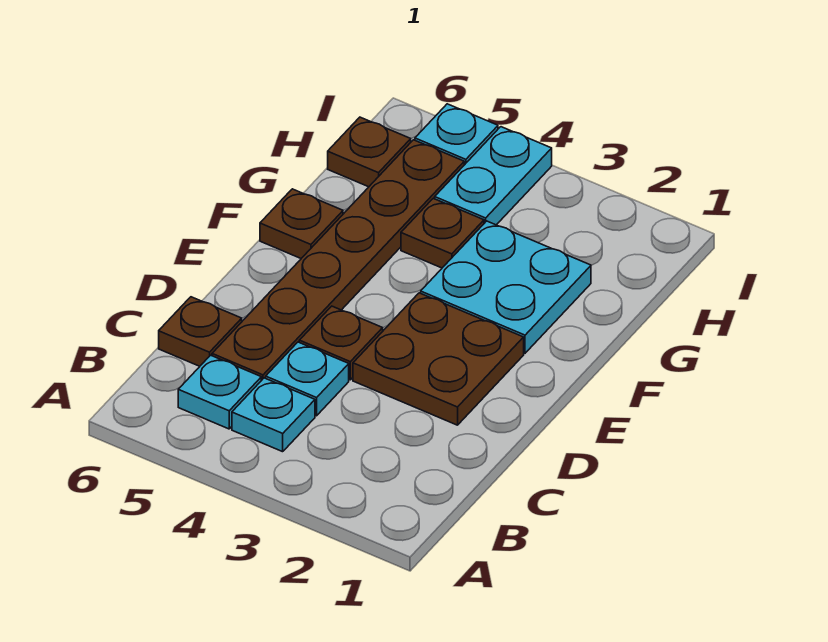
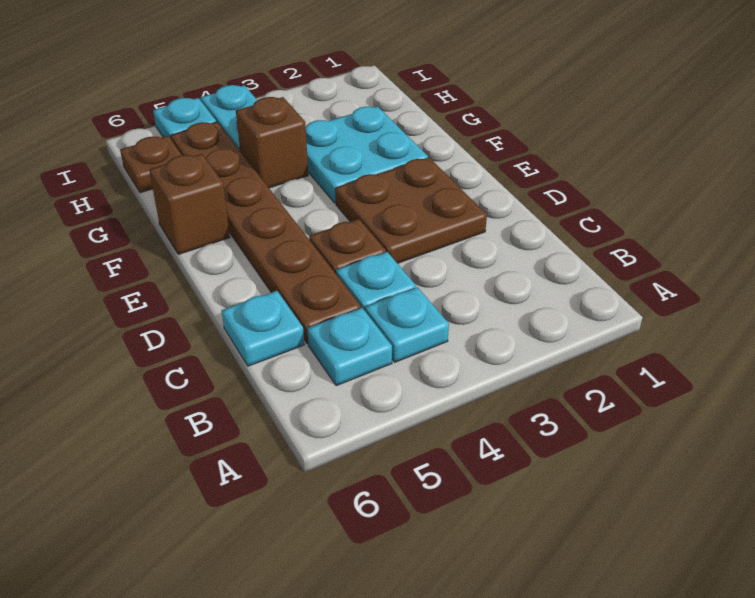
brown plate C6 level 1 -> cyan plate C6 level 1
brown plate F6 level 1 -> brown brick F6 level 1
brown plate G4 level 1 -> brown brick G4 level 1

